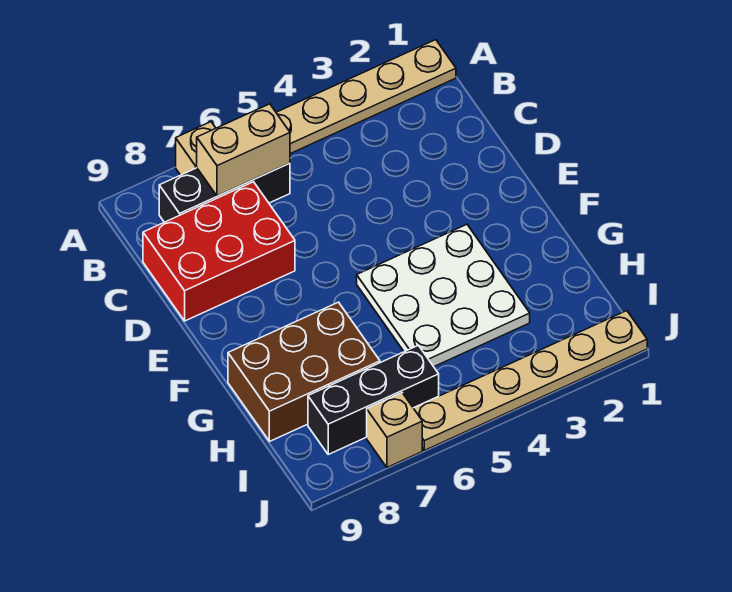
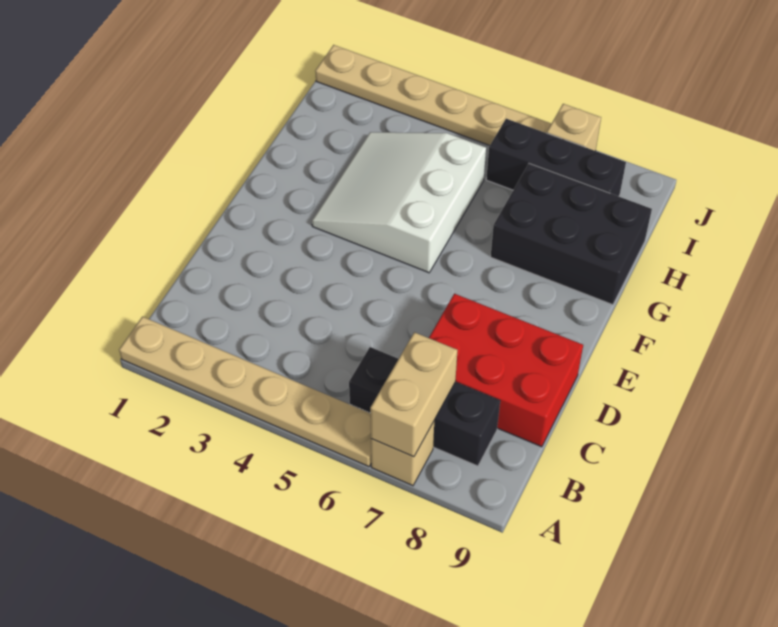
tan brick B6:B7 level 2 -> tan brick A7:B7 level 2
white plate F3:H5 level 1 -> white slope F3:H5 level 1 top 5
brown brick G7:H9 level 1 -> black brick G7:H9 level 1

